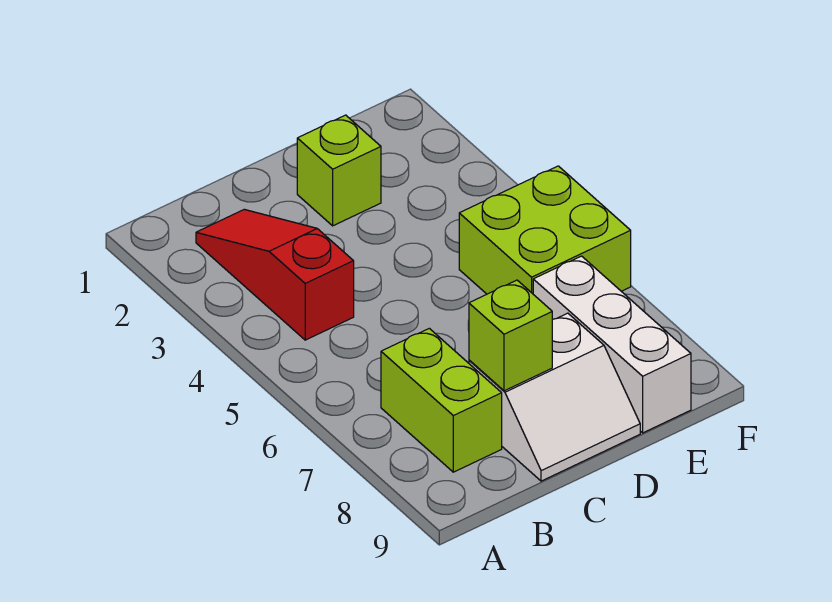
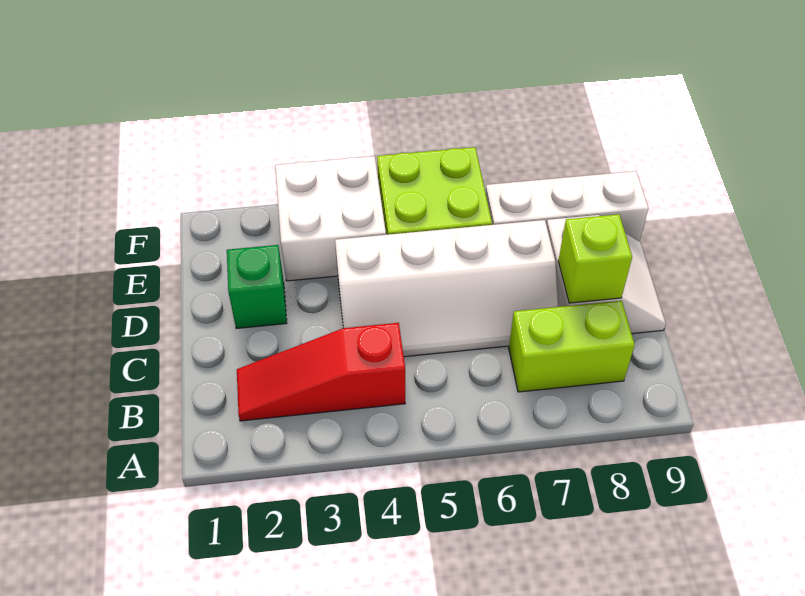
none -> white slope C4:D7 level 1 top D
lime brick D2 level 1 -> green brick D2 level 1
none -> white brick E3:F4 level 1

